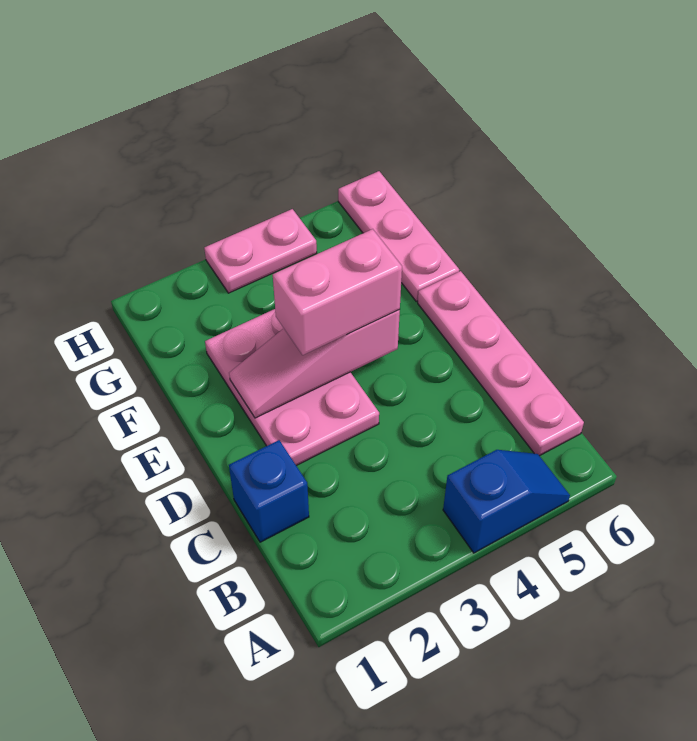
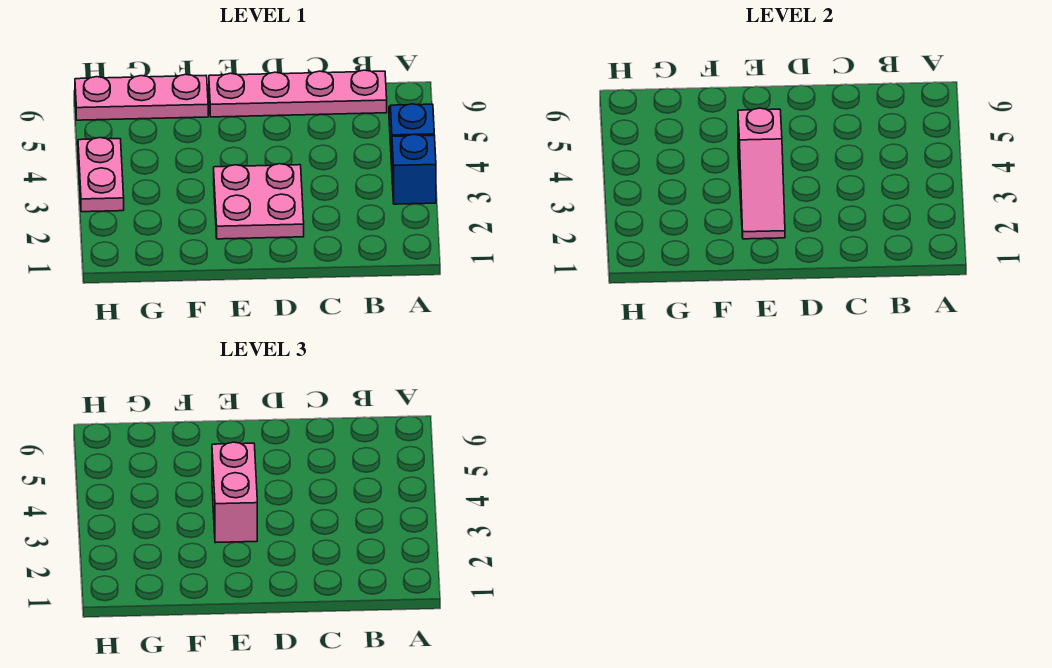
blue brick C1 level 1 -> blue brick A3 level 1
pink plate D2:F3 level 1 -> pink plate D2:E3 level 1

